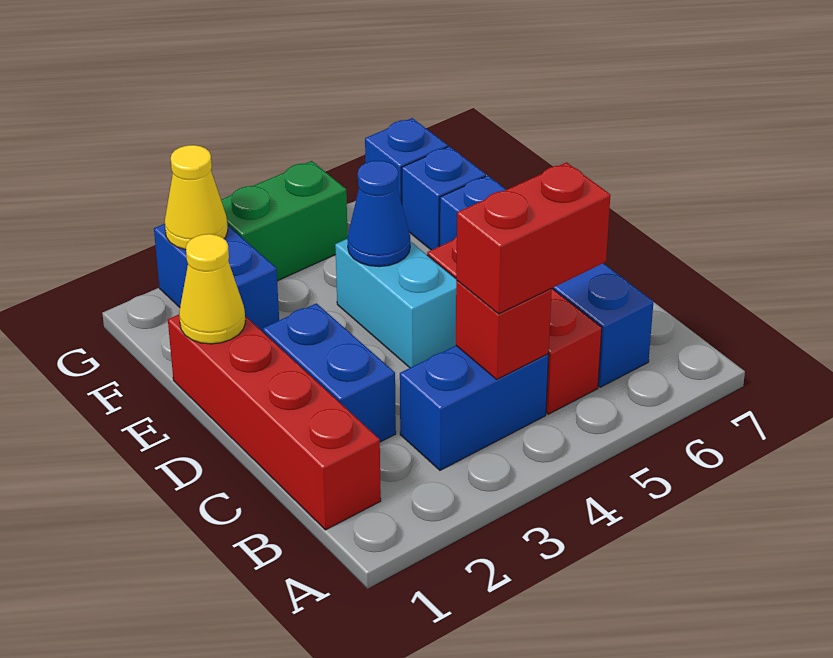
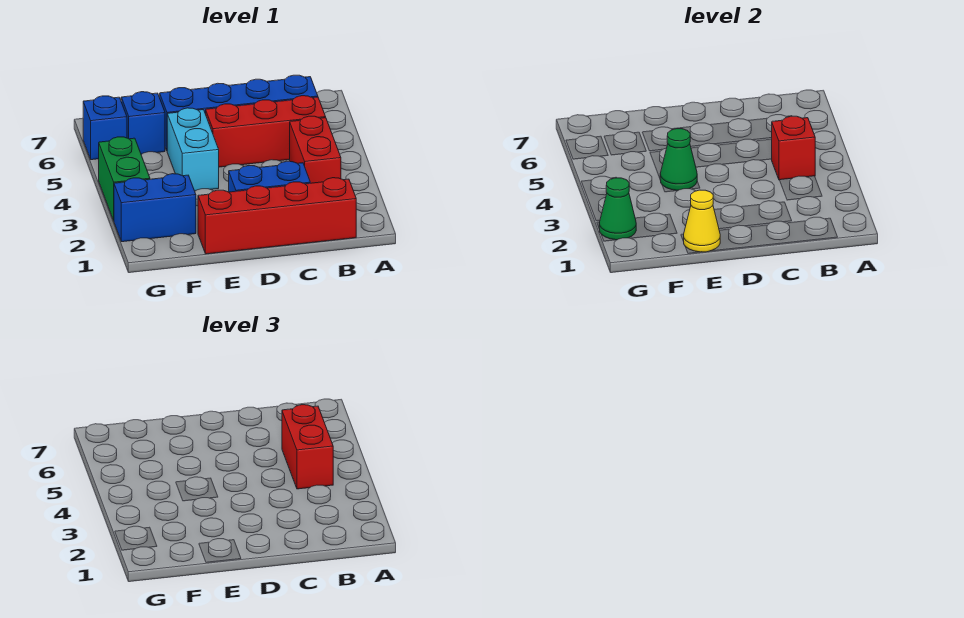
blue brick B3:B4 level 1 -> red brick B3:B4 level 1
cyan brick D4:E4 level 1 -> cyan brick E4:E5 level 1
blue cone E4 level 2 -> green cone E4 level 2
yellow cone G2 level 2 -> green cone G2 level 2

